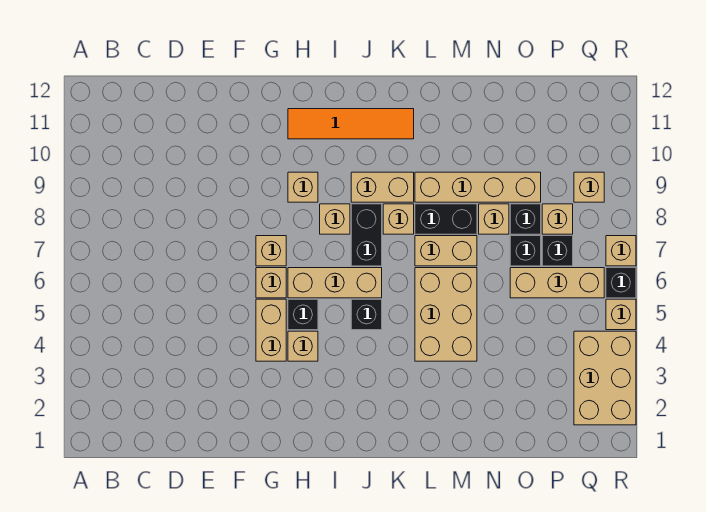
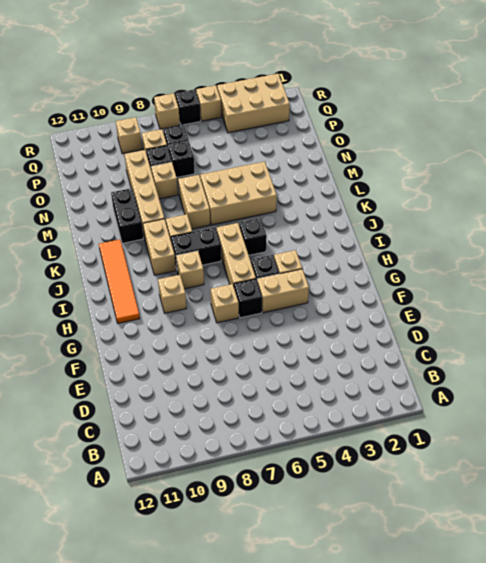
tan brick G6 level 1 -> black brick G6 level 1
black brick L8:M8 level 1 -> black brick L10:M10 level 1
tan brick O6:Q6 level 1 -> none

